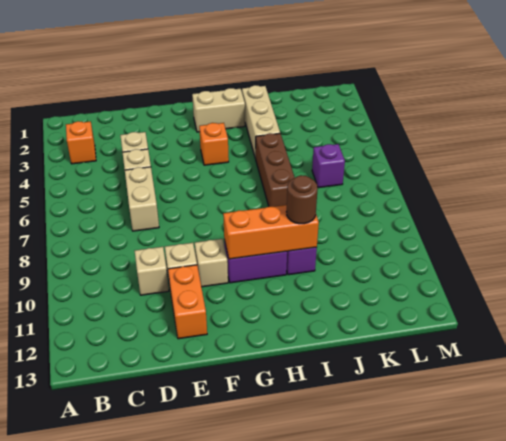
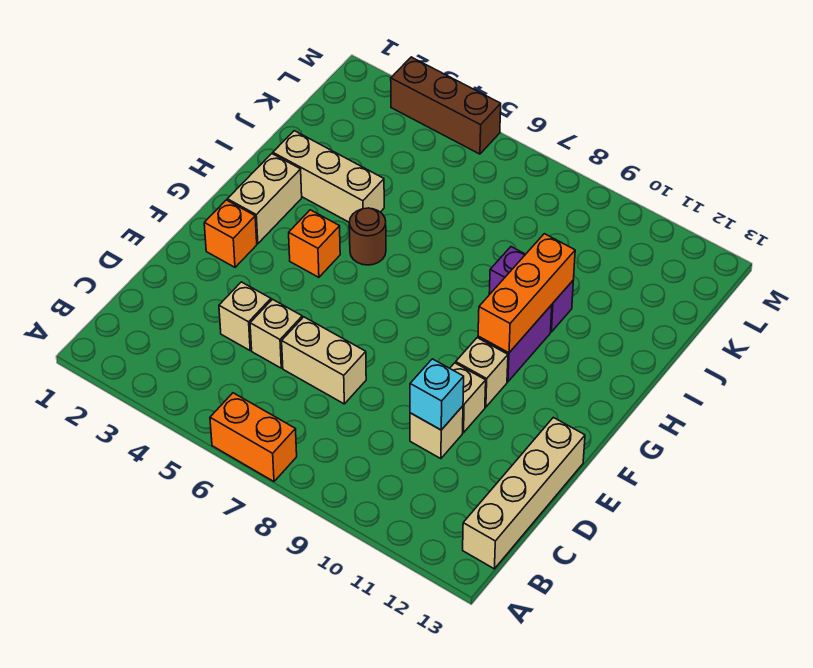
orange brick B3 level 1 -> orange brick F2 level 1
none -> tan brick B13:E13 level 1
none -> cyan brick D10 level 2
orange brick E11:E12 level 1 -> orange brick A6:A7 level 1
brown brick I5:I7 level 1 -> brown brick M3:M5 level 1
brown round brick I10 level 3 -> brown round brick H5 level 1
purple brick K6 level 1 -> none

